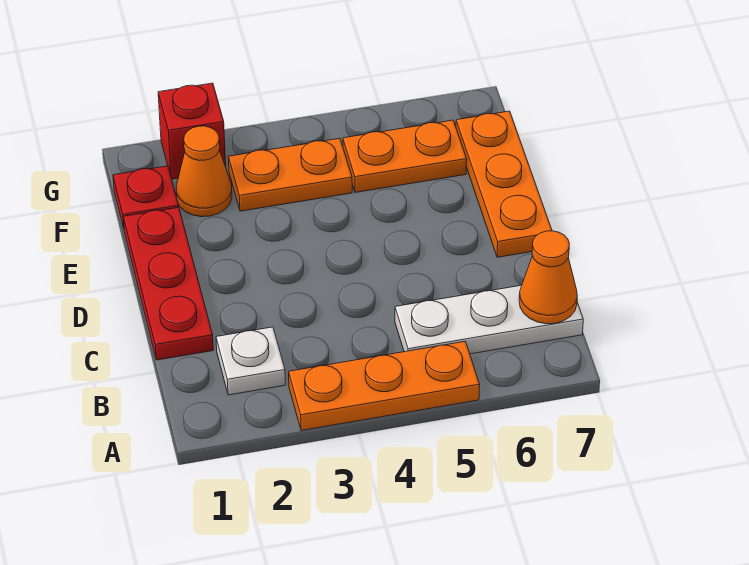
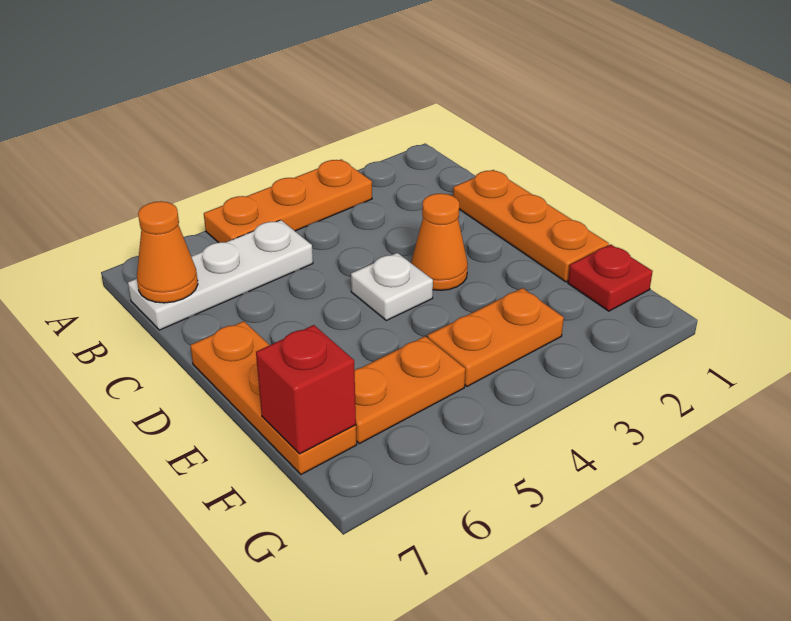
white plate B2 level 1 -> white plate D4 level 1
red plate C1:E1 level 1 -> orange plate C1:E1 level 1
orange cone F2 level 1 -> orange cone D3 level 1
red brick G2 level 1 -> red brick F7 level 2

